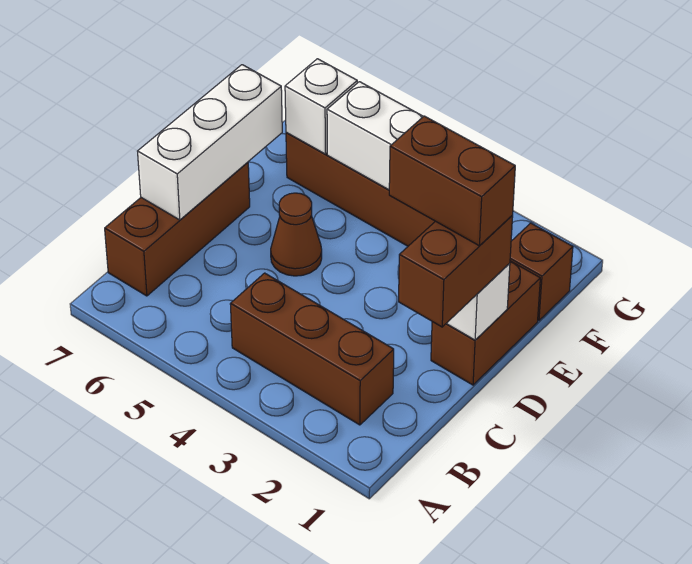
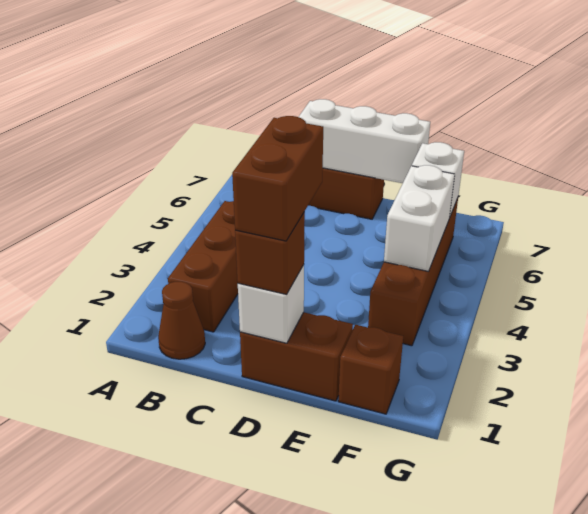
brown brick C1:D1 level 3 -> brown brick D1 level 3
brown cone D5 level 1 -> brown cone B1 level 1

